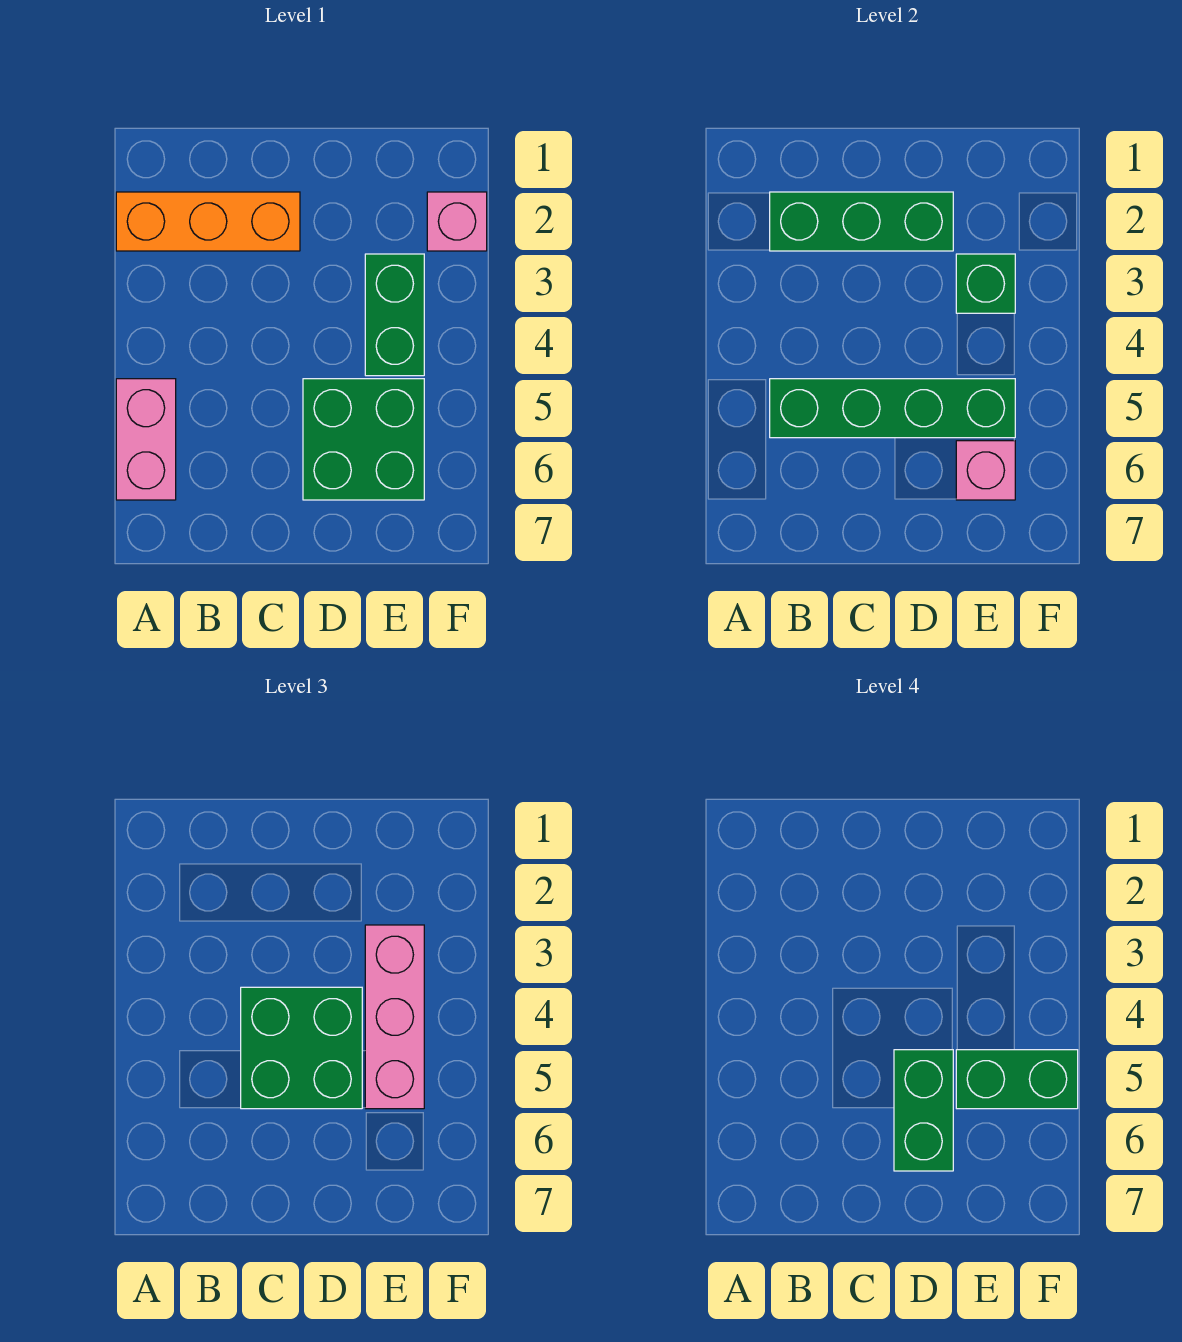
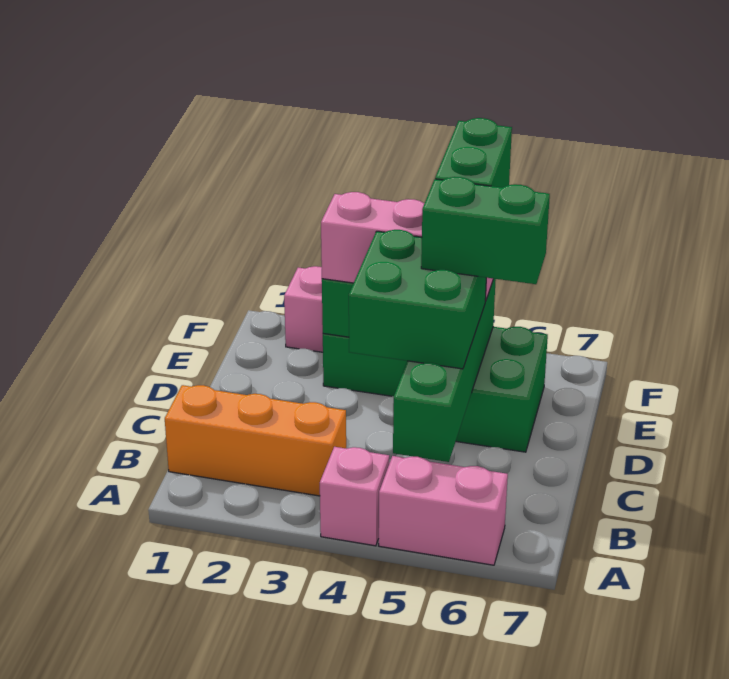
orange brick A2:C2 level 1 -> orange brick B1:B3 level 1
green brick B2:D2 level 2 -> none
pink brick E6 level 2 -> pink brick A4 level 1

